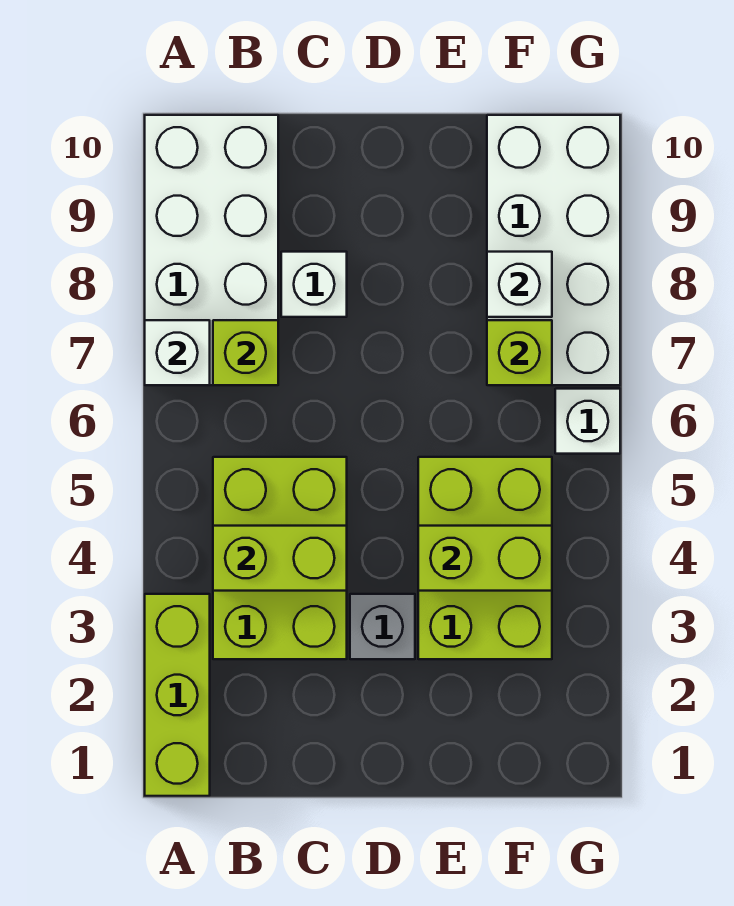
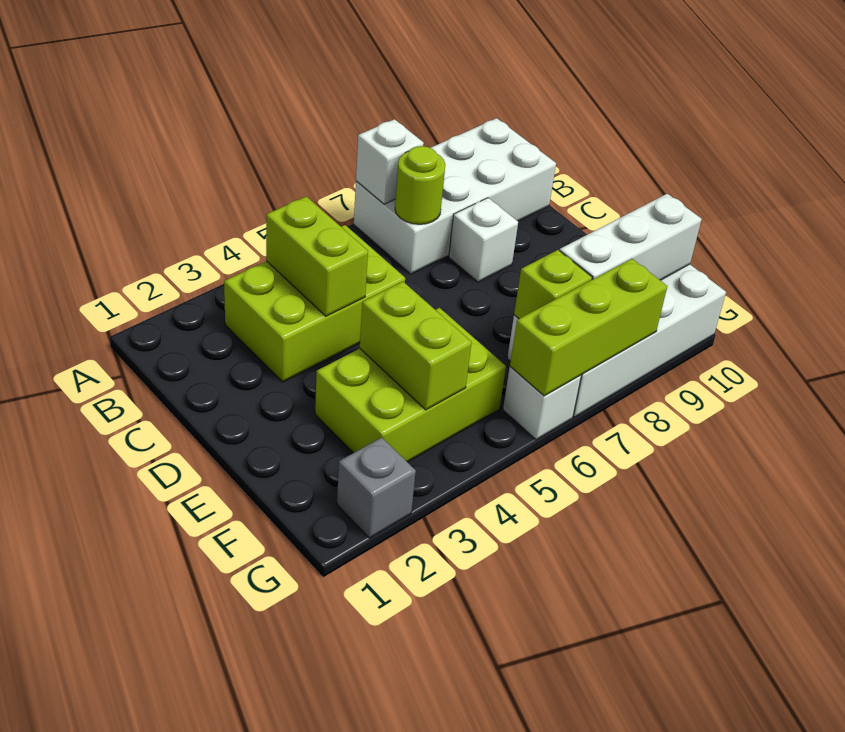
lime brick A1:A3 level 1 -> lime brick G6:G8 level 2
lime brick B7 level 2 -> lime round brick B7 level 2
grey brick D3 level 1 -> grey brick G2 level 1
white brick F8 level 2 -> white brick F8:F10 level 2

